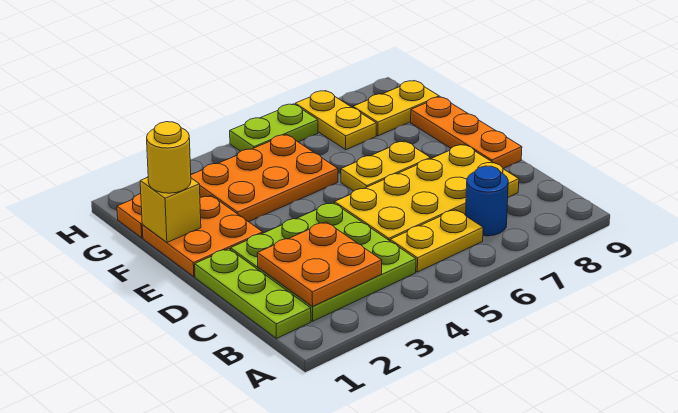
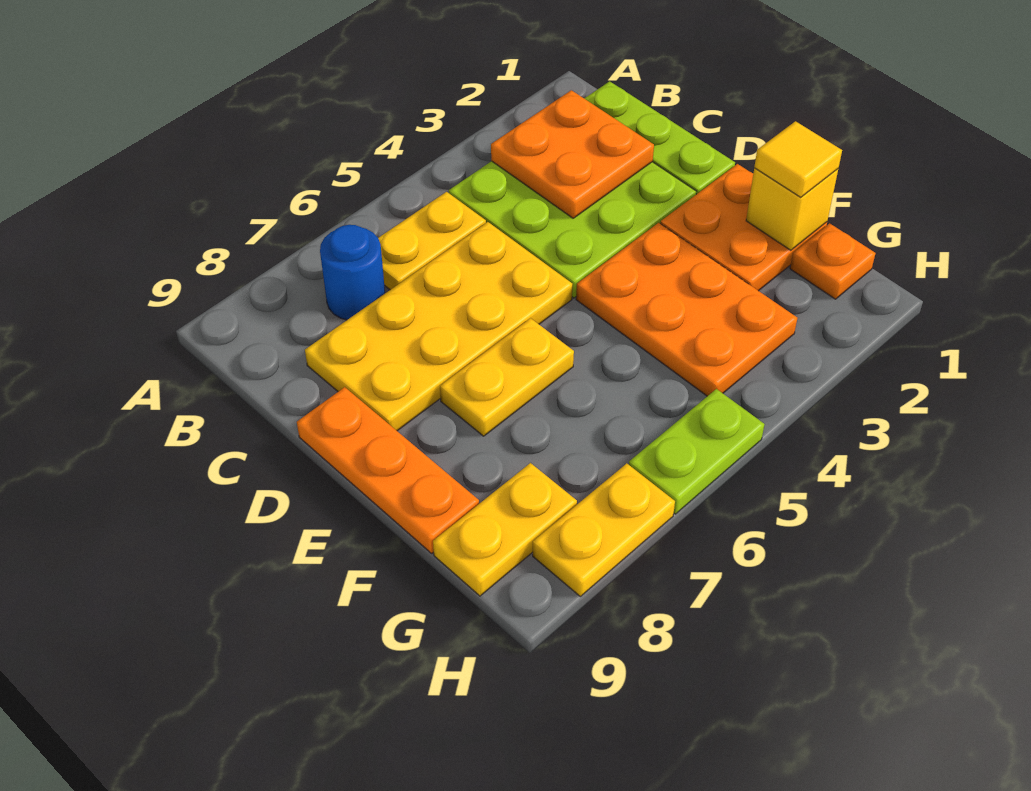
yellow round brick F1 level 3 -> yellow tile F1 level 3
orange plate F3:G5 level 1 -> orange plate E3:G4 level 1
yellow plate G7:H7 level 1 -> yellow plate H7:H8 level 1

